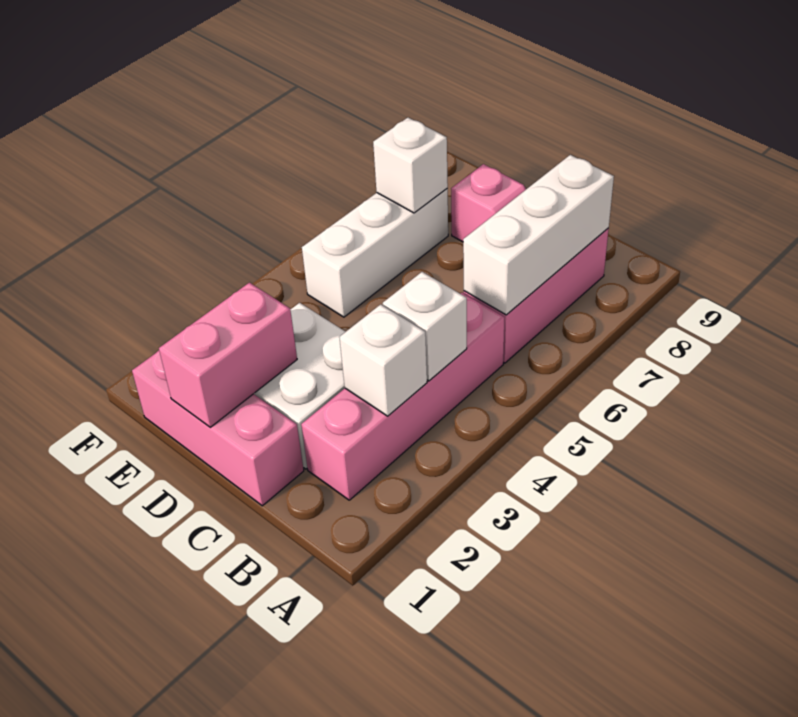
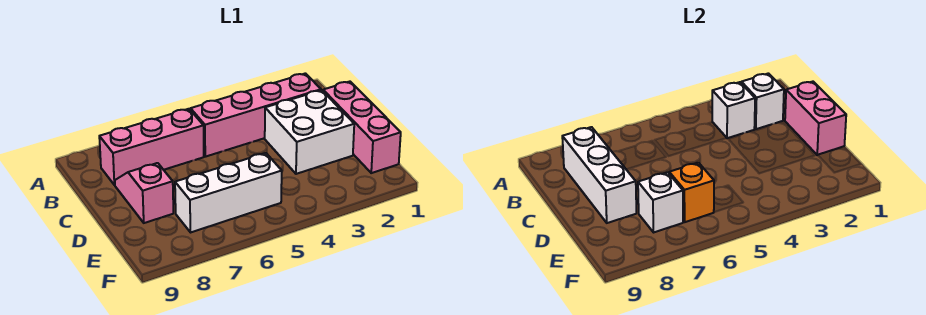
white brick B4 level 2 -> white brick B2 level 2
white brick B6:B8 level 2 -> white brick B8:D8 level 2
pink brick D1:D2 level 2 -> pink brick C1:D1 level 2
none -> orange brick E6 level 2

